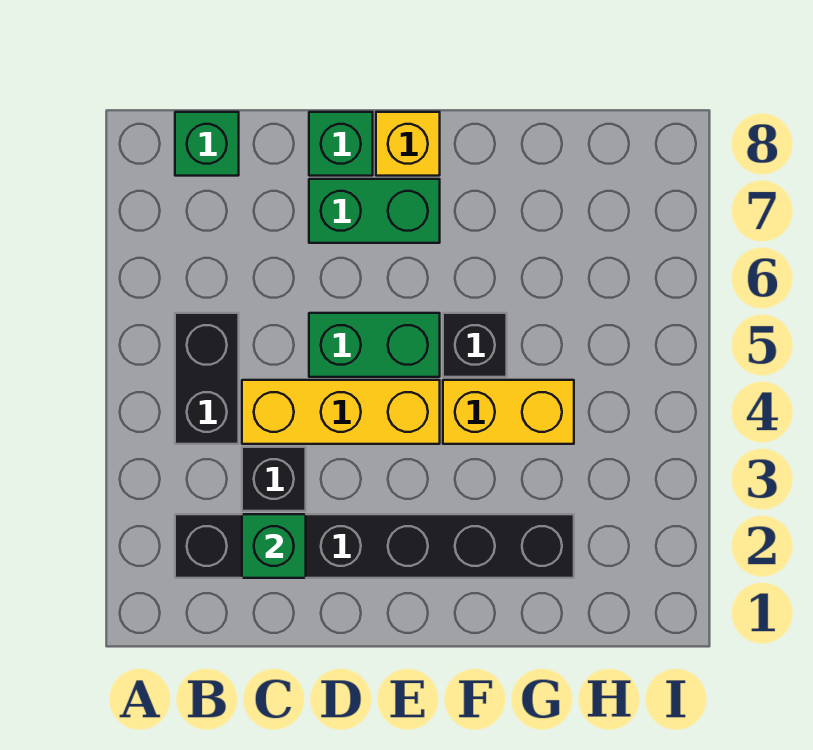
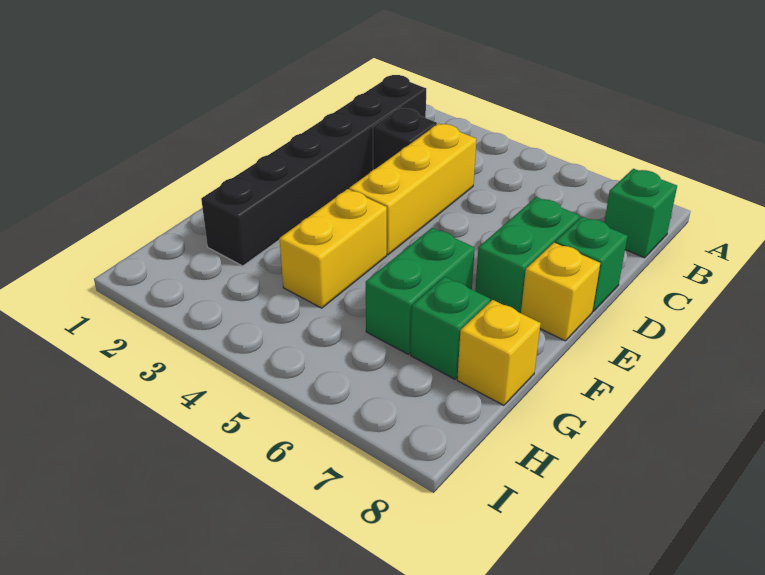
black brick B4:B5 level 1 -> none
green brick C2 level 2 -> green brick G7 level 1
green brick D5:E5 level 1 -> green brick F6:G6 level 1
black brick F5 level 1 -> none
none -> yellow brick G8 level 1

